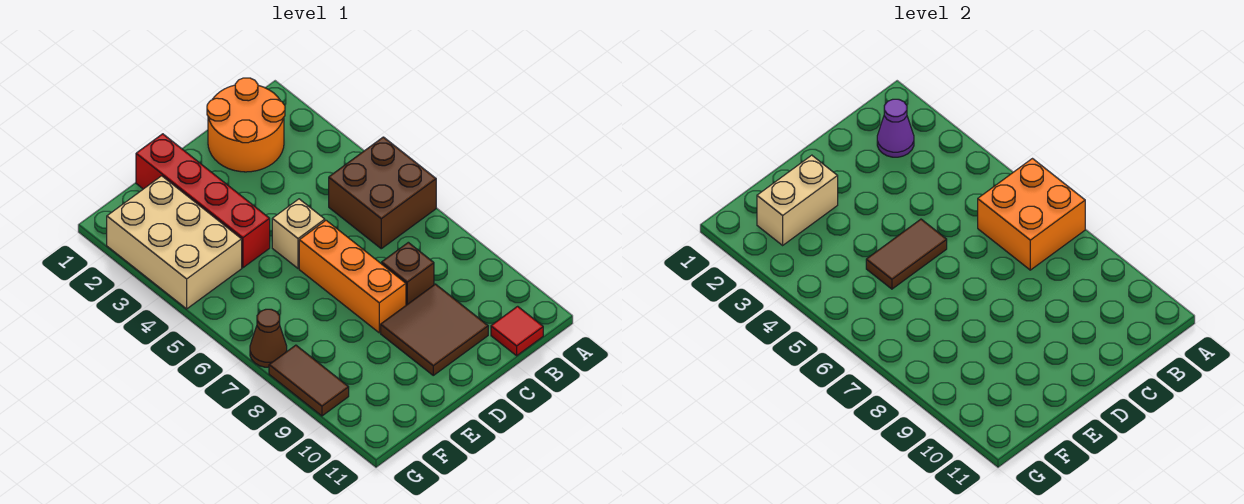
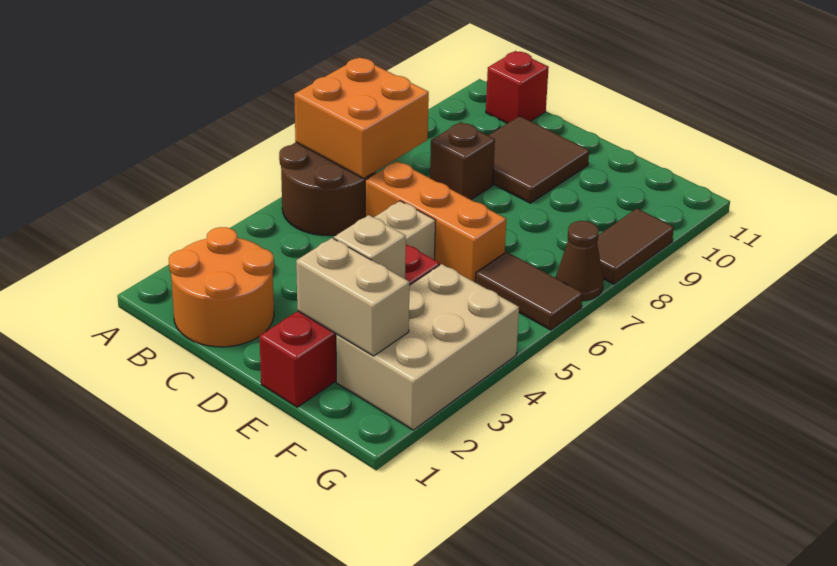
brown brick A5:B6 level 1 -> brown round brick A5:B6 level 1
purple cone B2 level 2 -> none
red tile B11 level 1 -> red brick B11 level 1
brown tile D5:E5 level 2 -> brown tile F6:G6 level 1
orange brick D6:D8 level 1 -> orange brick C6:E6 level 1
none -> tan brick E3 level 2

